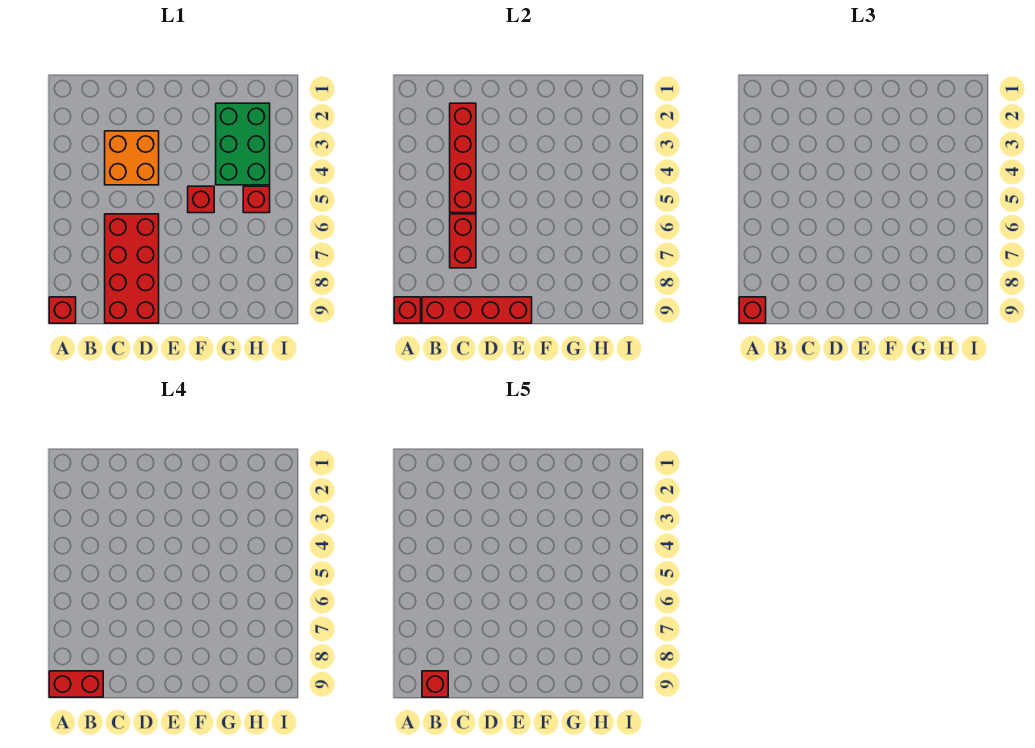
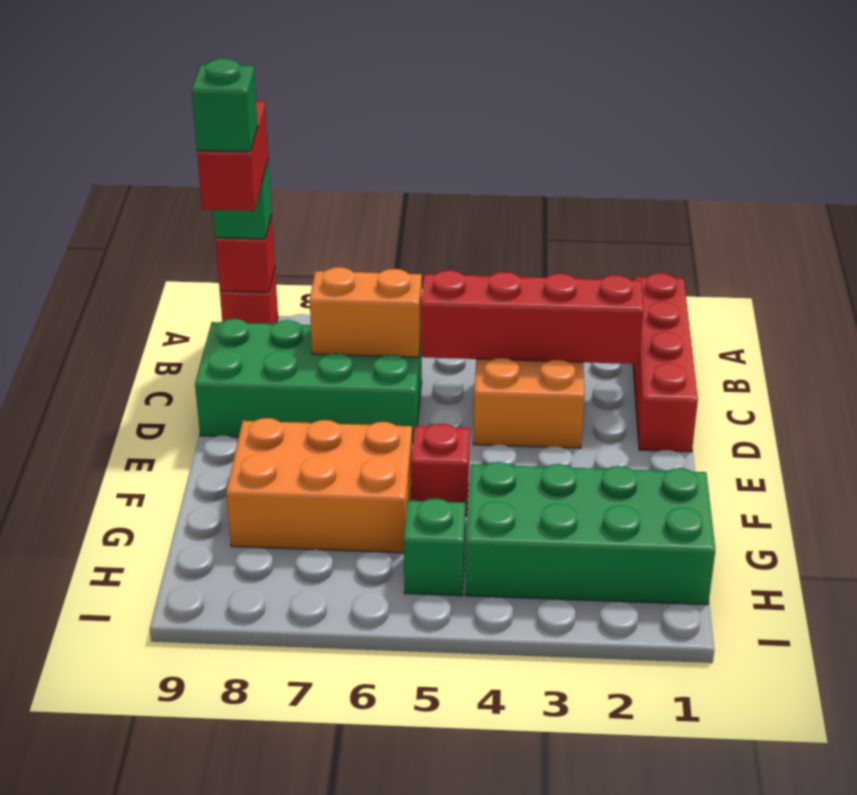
red brick A9 level 3 -> green brick A9 level 3
red brick B9:E9 level 2 -> red brick A1:D1 level 1
red brick B9 level 5 -> green brick B9 level 5
red brick C6:D9 level 1 -> green brick C6:D9 level 1
red brick C6:C7 level 2 -> orange brick C6:C7 level 2
none -> orange brick F6:G8 level 1
green brick G2:H4 level 1 -> green brick G1:H4 level 1
red brick H5 level 1 -> green brick H5 level 1

